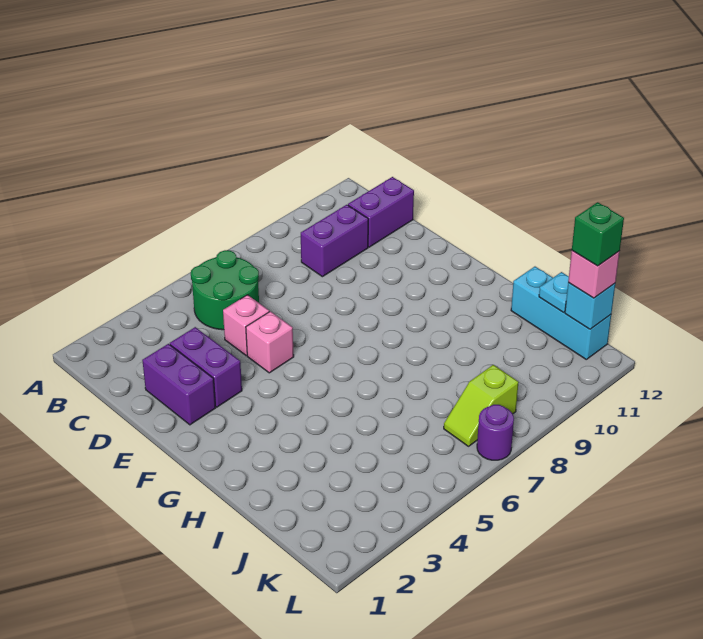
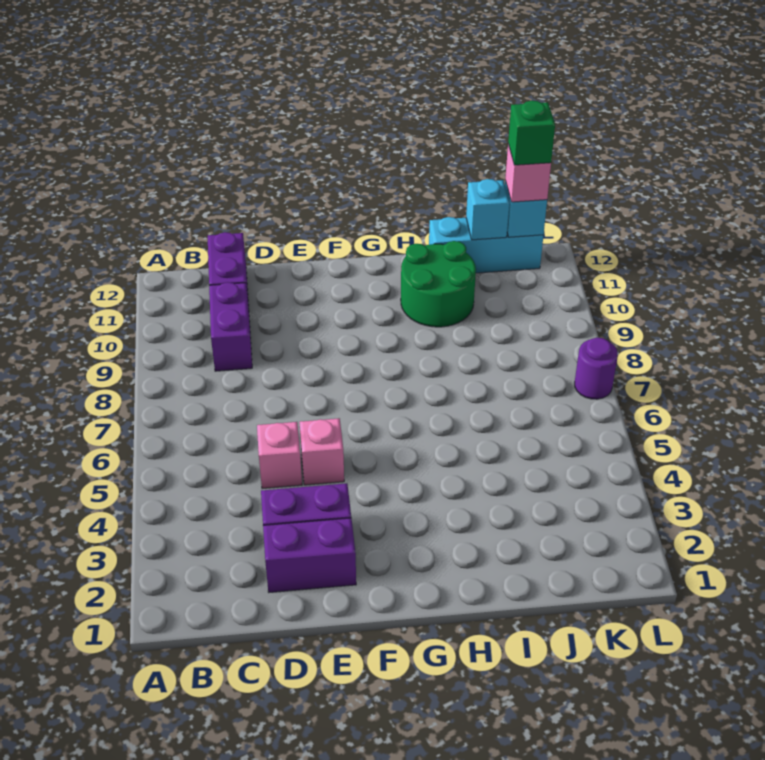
green round brick B5:C6 level 1 -> green round brick H10:I11 level 1
cyan plate J12 level 2 -> cyan brick J12 level 2
lime slope K7:K8 level 1 top 8 -> none

